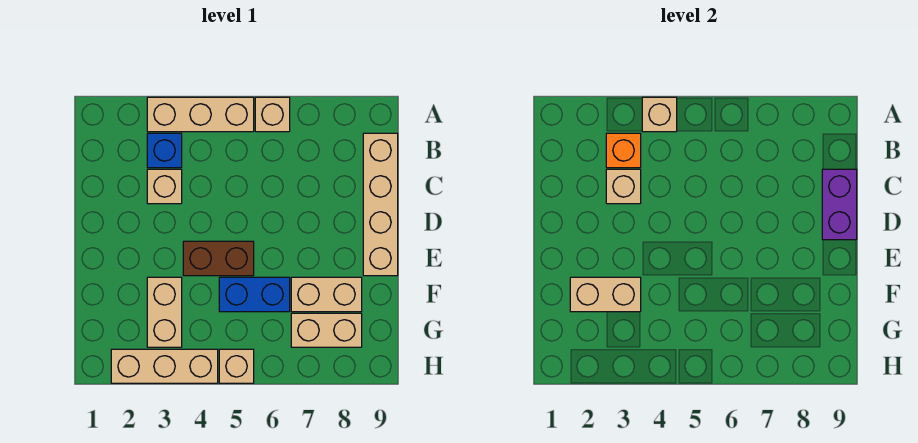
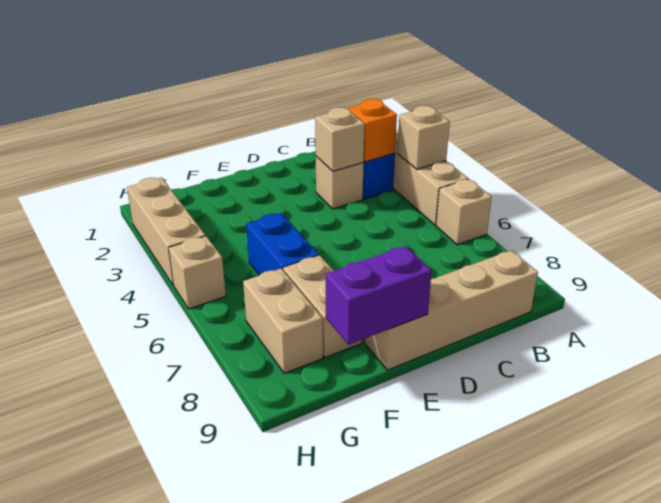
purple brick C9:D9 level 2 -> purple brick E9:F9 level 2
brown brick E4:E5 level 1 -> none
tan brick F2:F3 level 2 -> none
tan brick F3:G3 level 1 -> none

